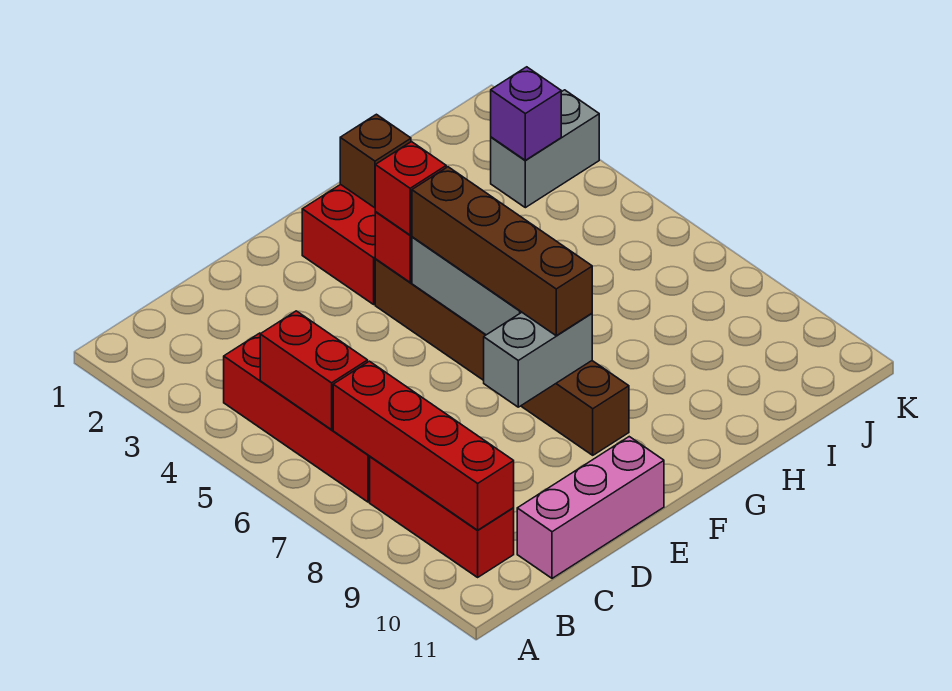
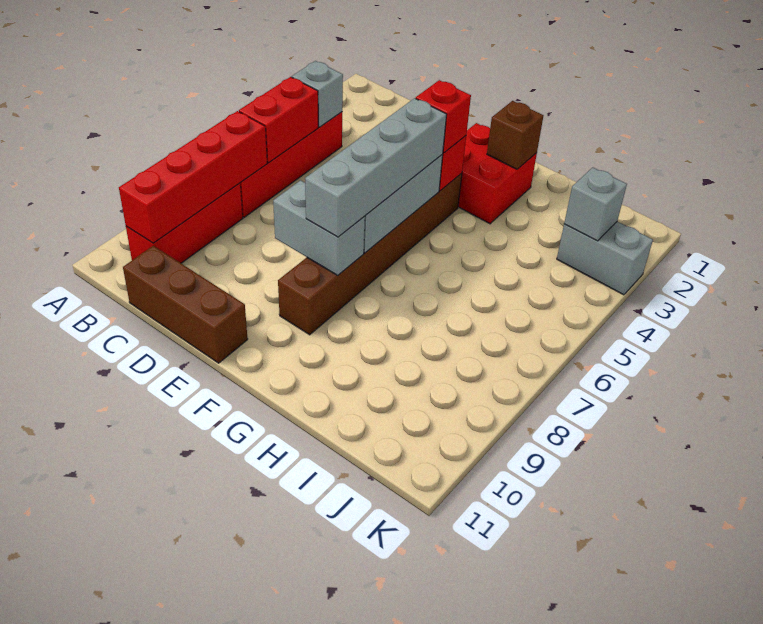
none -> grey brick B4 level 2
pink brick C11:E11 level 1 -> brown brick C11:E11 level 1
brown brick F5:F8 level 3 -> grey brick F5:F8 level 3
purple brick J3 level 2 -> grey brick J3 level 2

